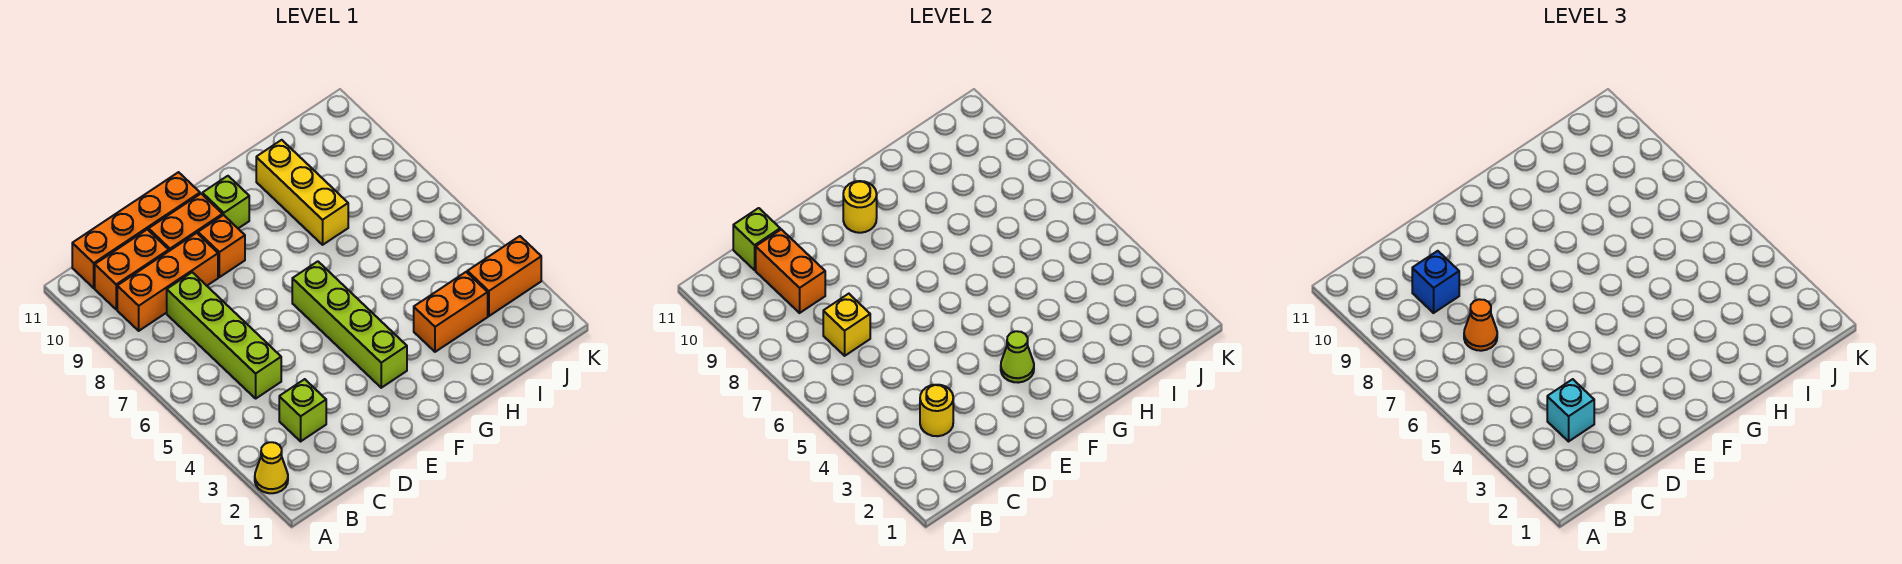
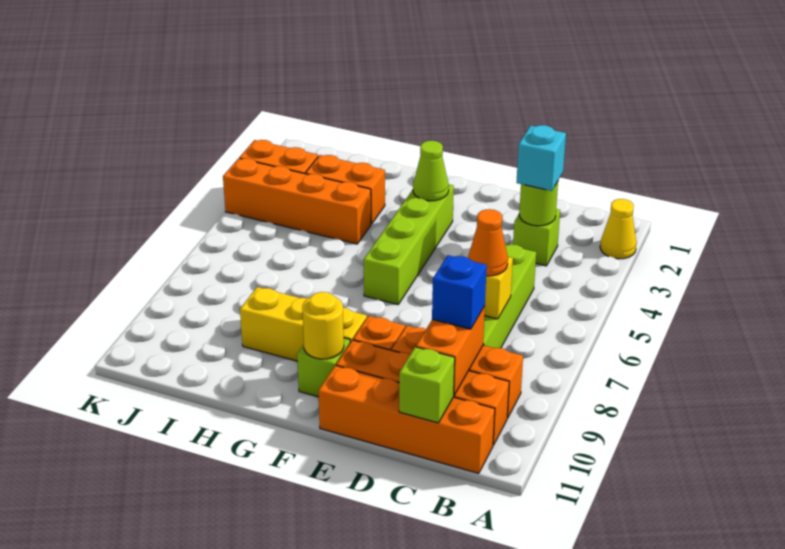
yellow round brick C3 level 2 -> lime round brick C3 level 2
none -> orange brick H4:K4 level 1
yellow brick H8:H10 level 1 -> yellow brick F9:H9 level 1

